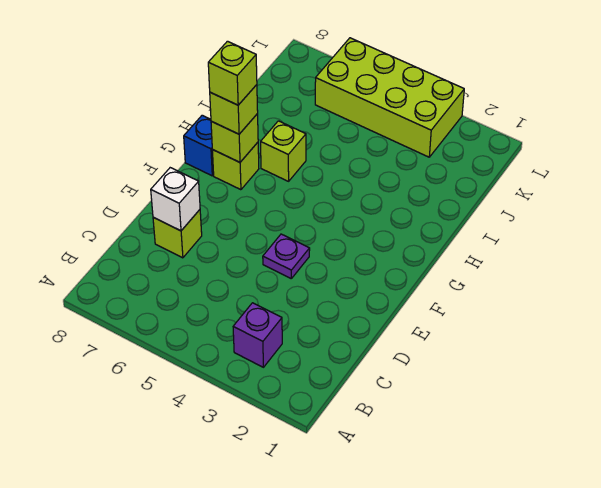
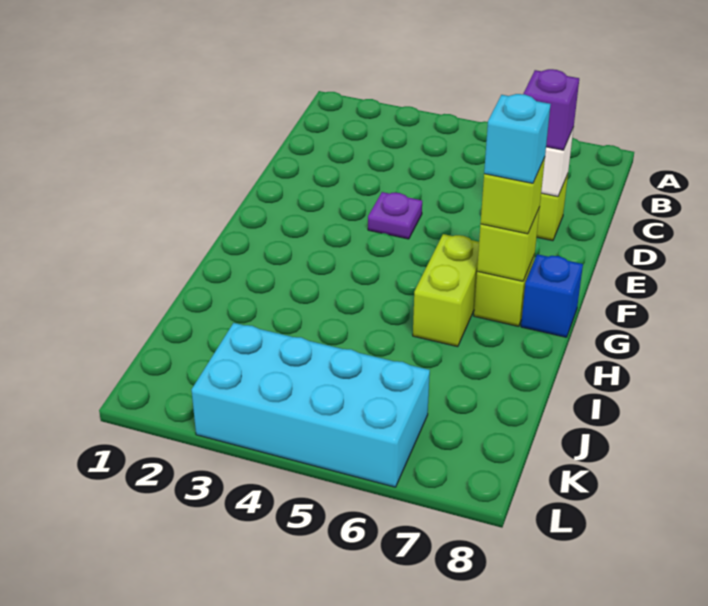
purple brick B3 level 1 -> purple brick D7 level 3
lime brick G7 level 4 -> cyan brick G7 level 4
lime brick H6 level 1 -> lime brick G6:H6 level 1
lime brick K3:L6 level 1 -> cyan brick K3:L6 level 1

